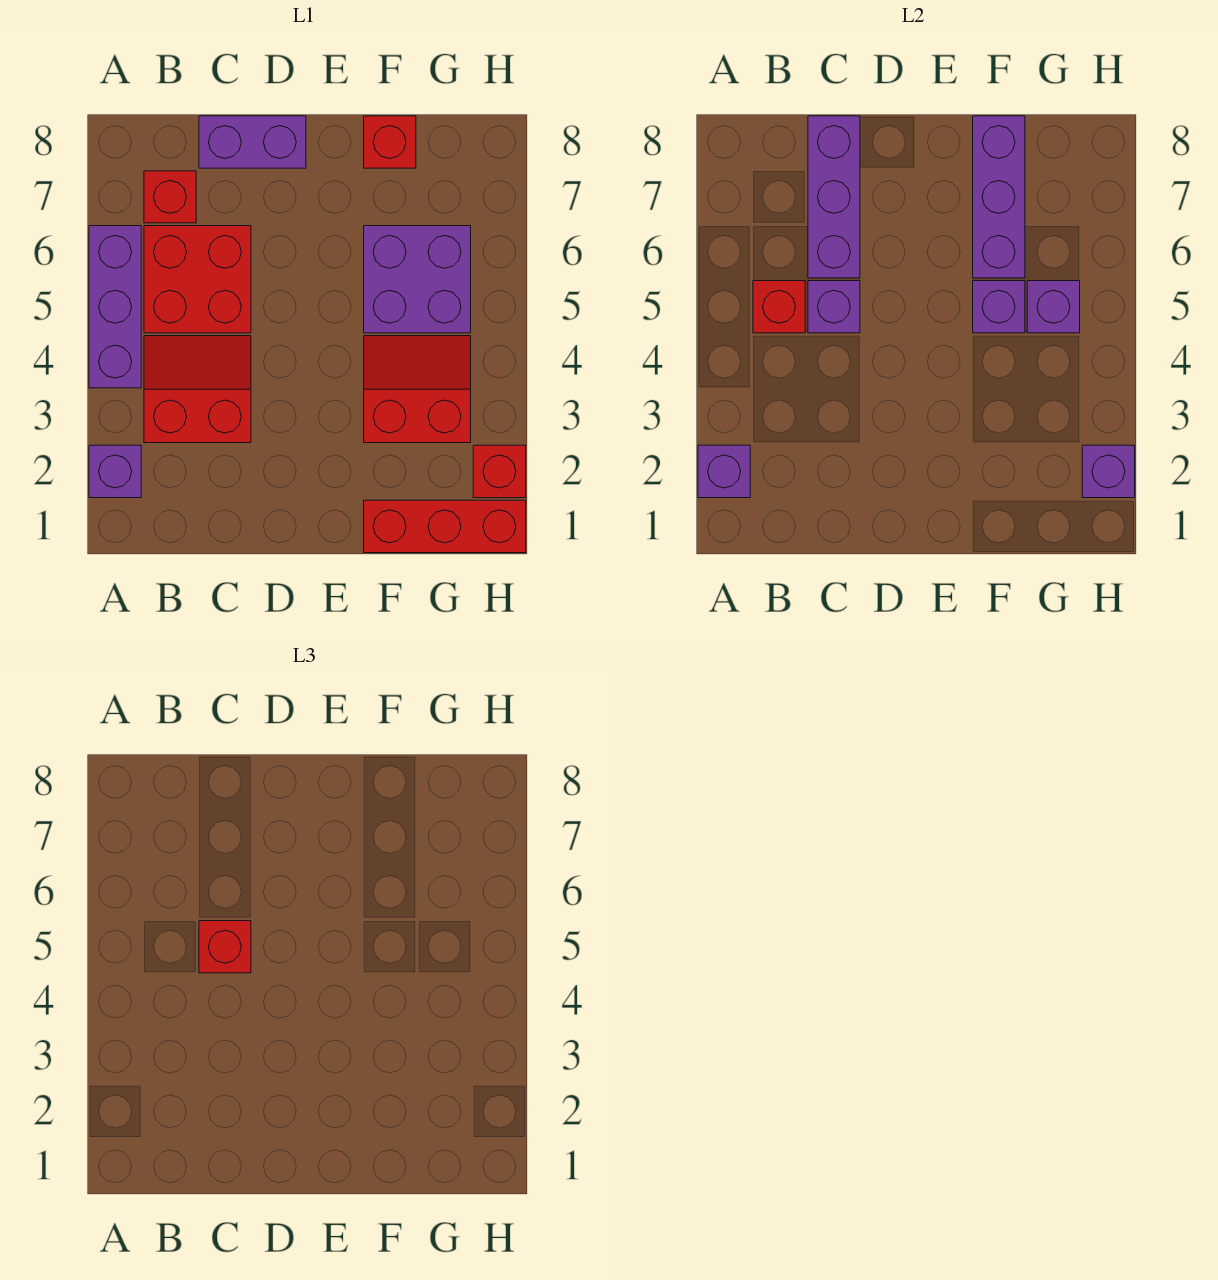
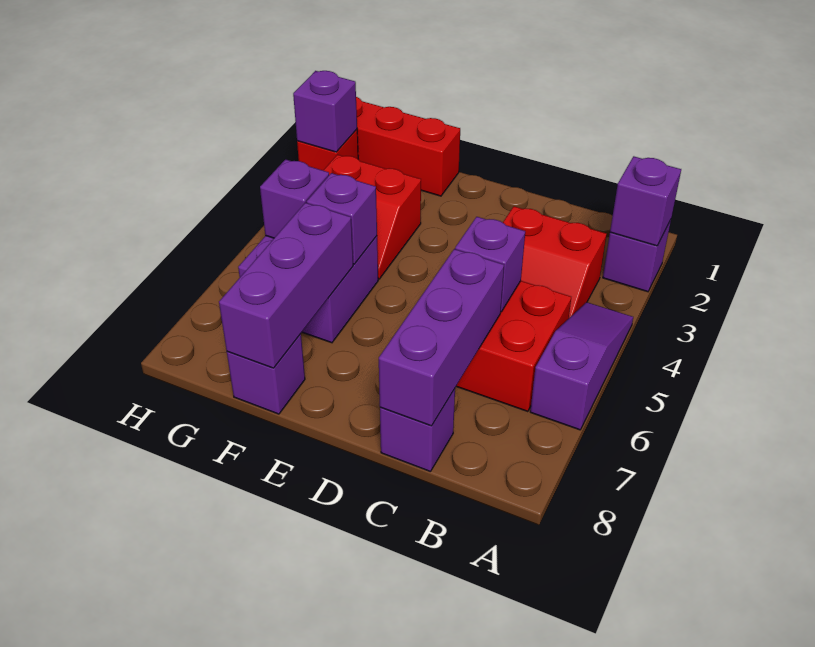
purple brick A4:A6 level 1 -> purple slope A4:A6 level 1 top 6
red brick B5 level 2 -> none
red brick B7 level 1 -> none
red brick C5 level 3 -> none
purple brick C8:D8 level 1 -> purple brick C8 level 1
red brick F8 level 1 -> purple brick F8 level 1

